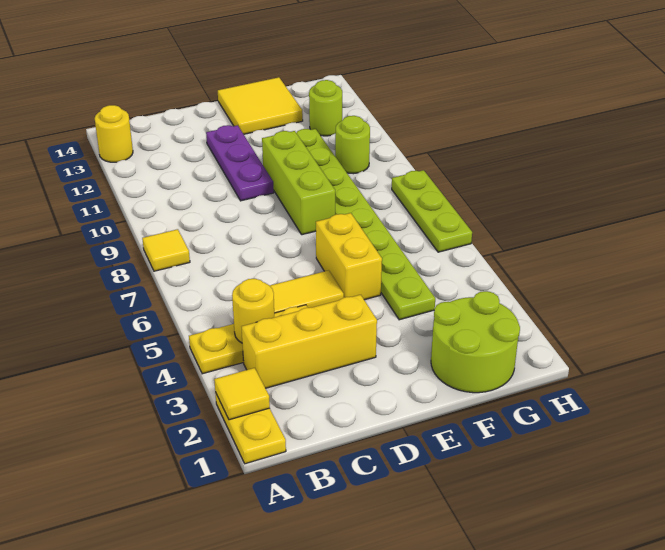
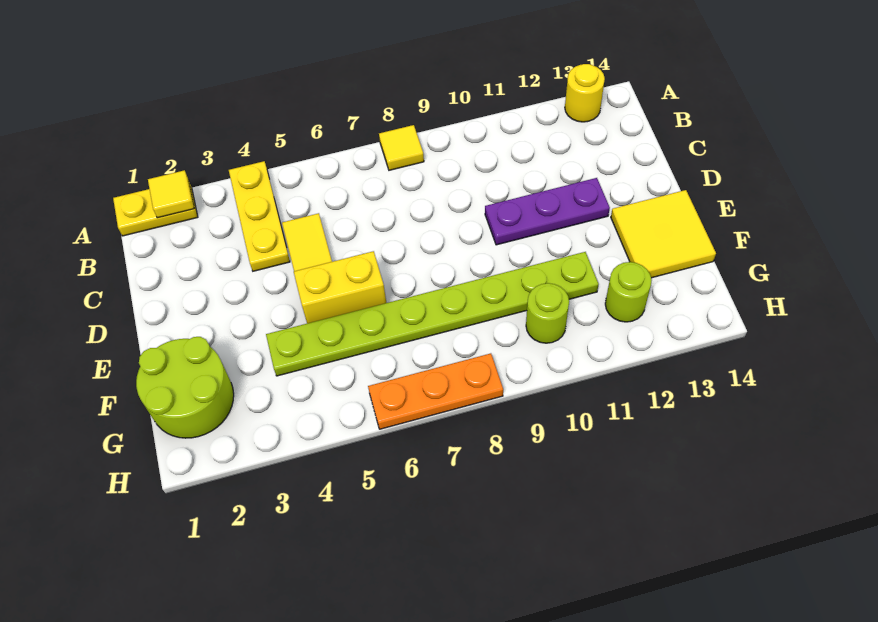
yellow brick B3:D3 level 1 -> none
yellow round brick B4 level 2 -> none
lime brick E8:E10 level 1 -> none
lime plate H6:H8 level 1 -> orange plate H6:H8 level 1

